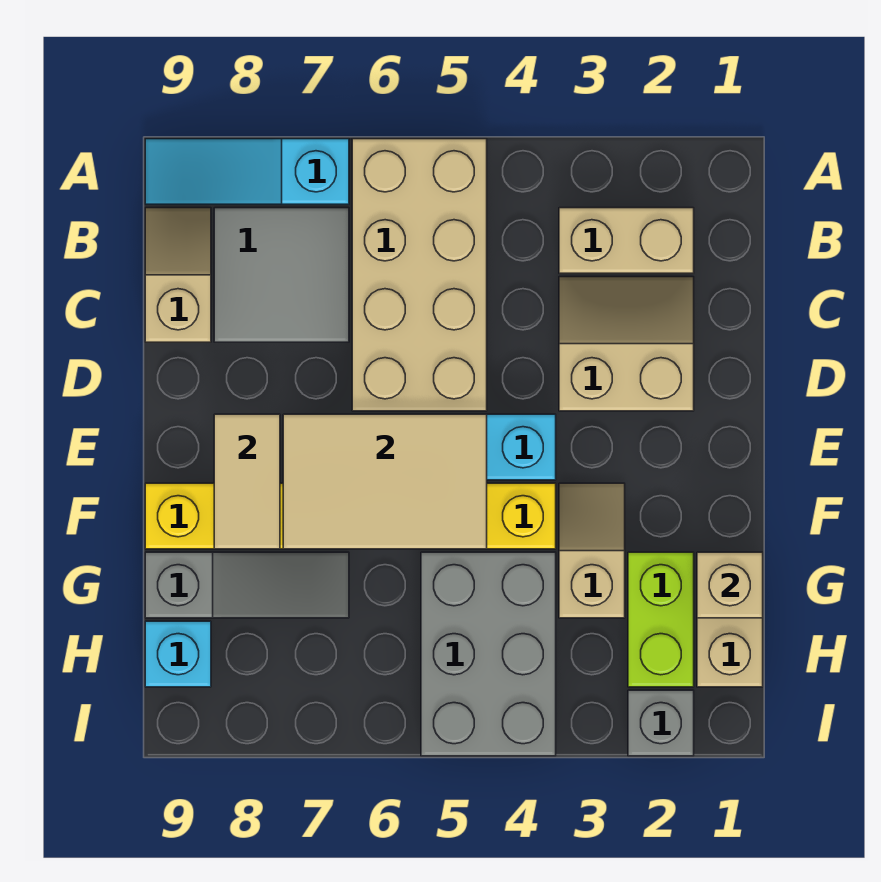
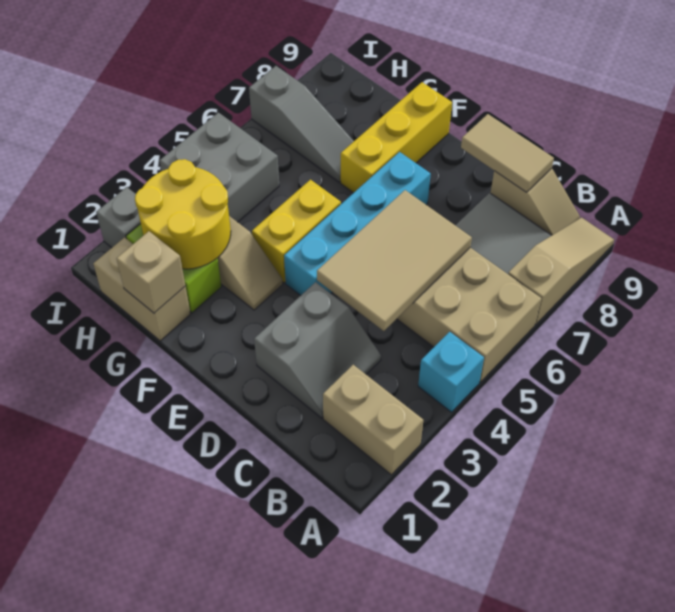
cyan slope A7:A9 level 1 top 7 -> tan slope A7:A9 level 1 top 7
tan brick B2:B3 level 1 -> tan brick A2:B2 level 1
tan slope C2:D3 level 1 top D -> grey slope C2:D3 level 1 top D
tan tile E5:F7 level 2 -> tan tile C4:D6 level 2
tan tile E8:F8 level 2 -> tan tile C9:D9 level 2
none -> yellow round brick G2:H3 level 2
grey brick G4:I5 level 1 -> grey brick H4:I5 level 1
grey slope G7:G9 level 1 top 9 -> grey slope G7:I7 level 1 top I
cyan brick H9 level 1 -> cyan brick A4 level 1

